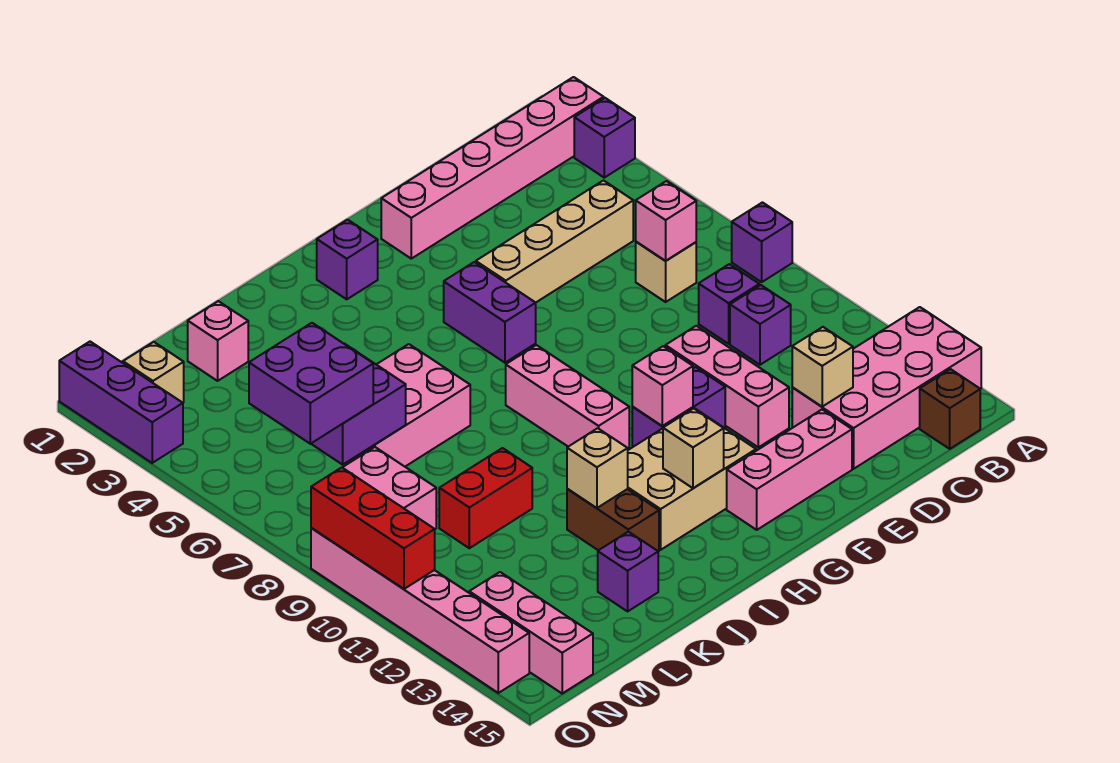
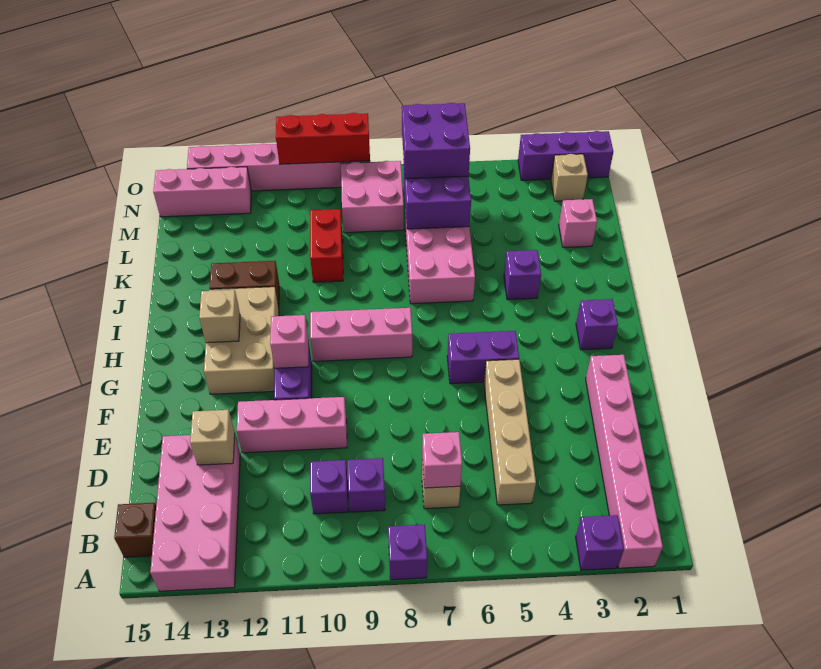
pink brick E14:G14 level 1 -> none
tan brick J12 level 2 -> none
purple brick K14 level 1 -> purple brick J4 level 1

